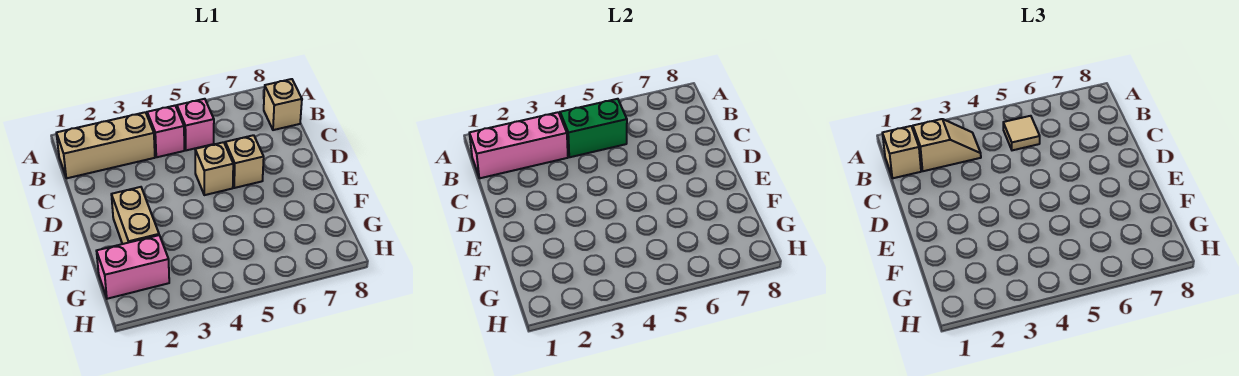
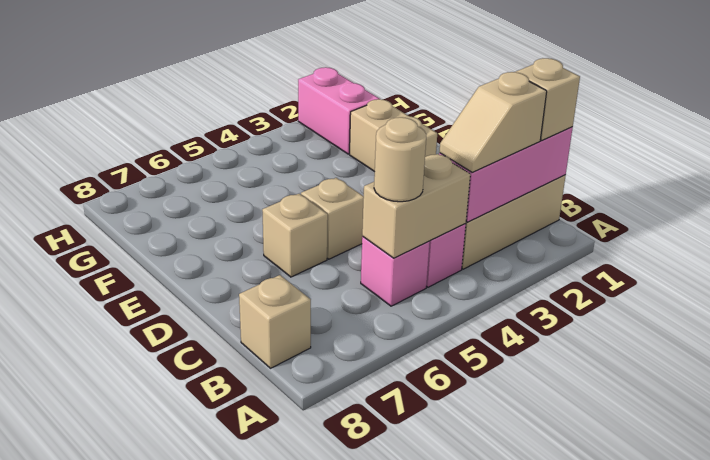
green brick B4:B5 level 2 -> tan brick B4:B5 level 2
tan tile B5 level 3 -> tan round brick B5 level 3
pink brick G1:G2 level 1 -> pink brick G2:H2 level 1

